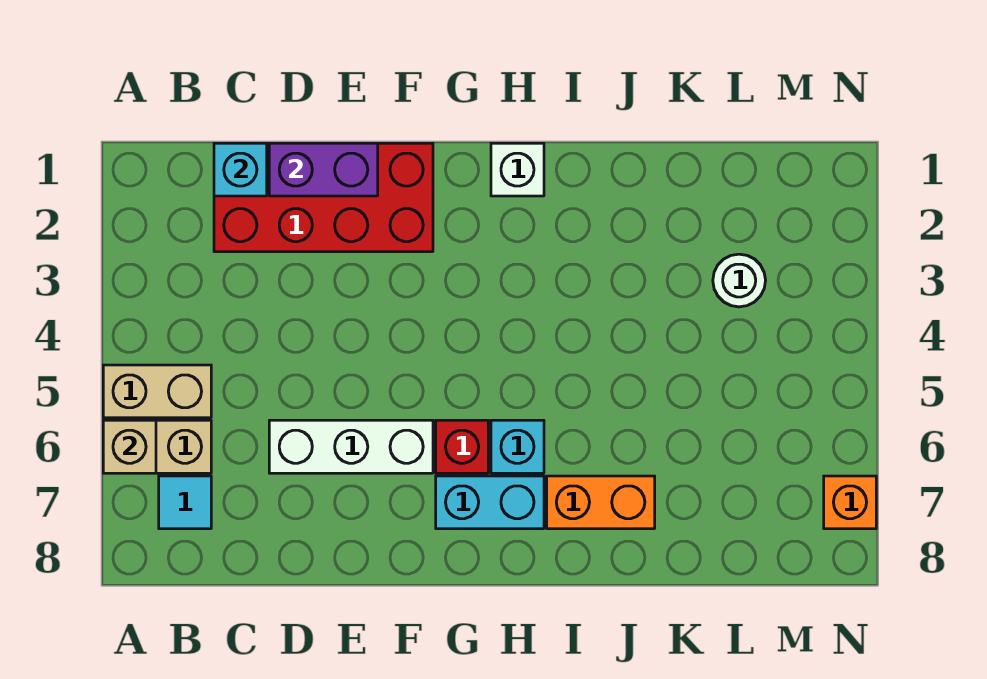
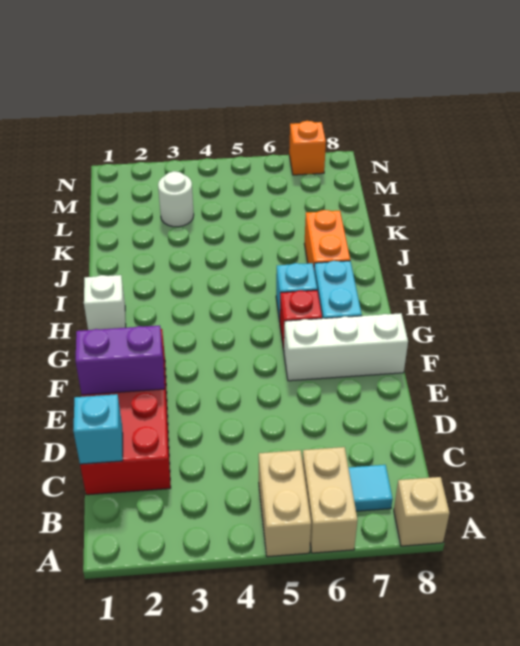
tan brick A6 level 2 -> tan brick A8 level 1
purple brick D1:E1 level 2 -> purple brick E1:E2 level 2
white brick D6:F6 level 1 -> white brick F6:F8 level 1

